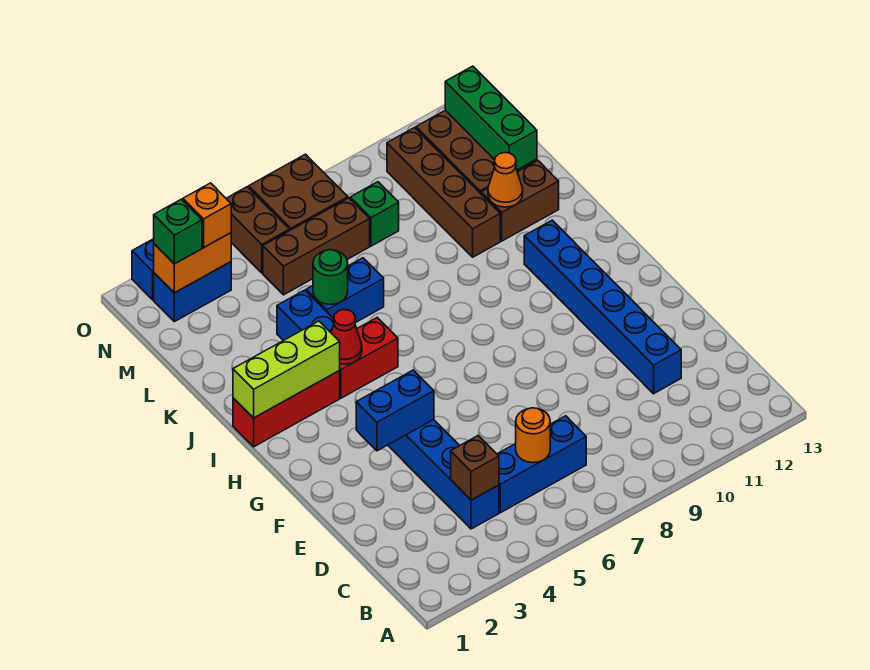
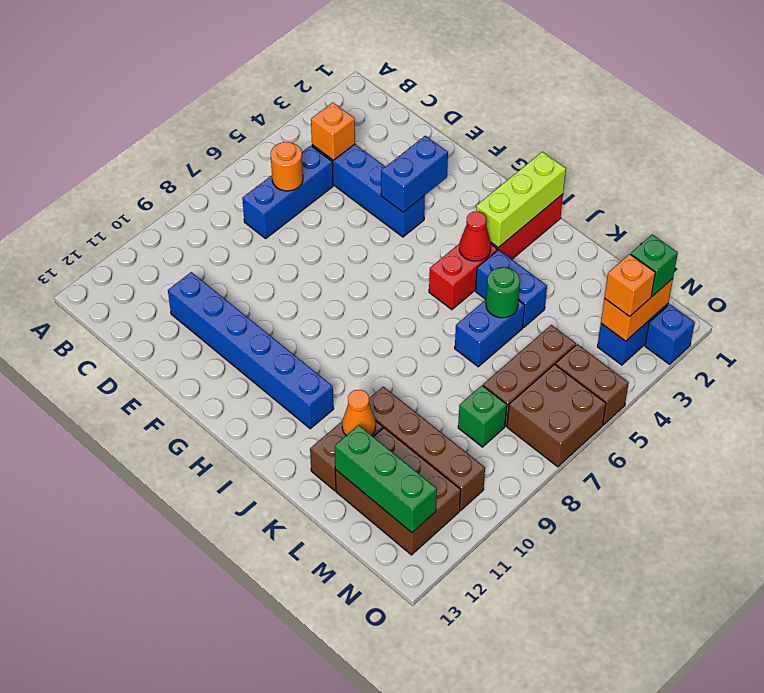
brown brick C4 level 2 -> orange brick C4 level 2

